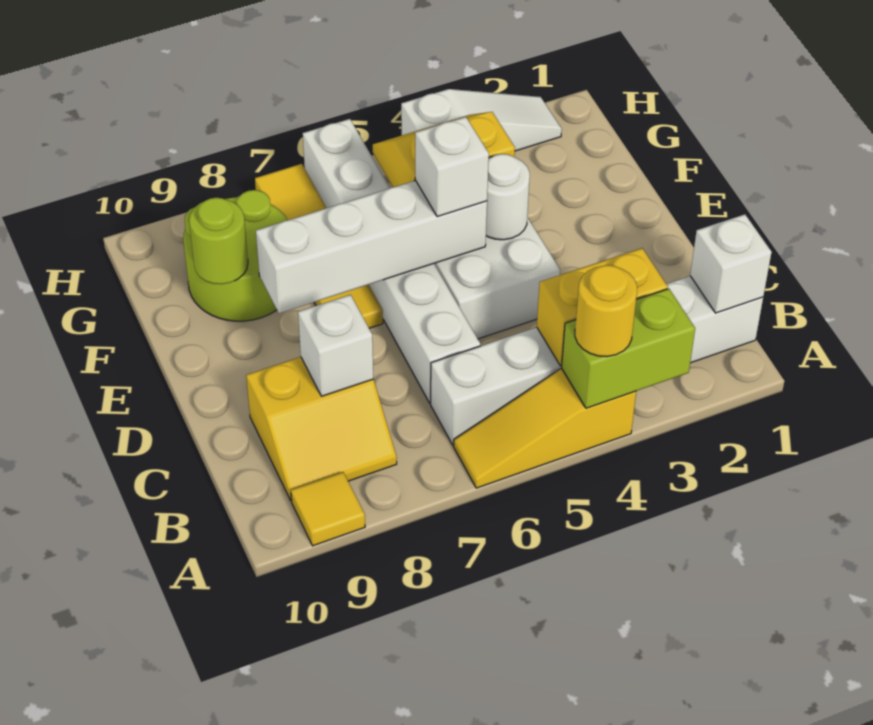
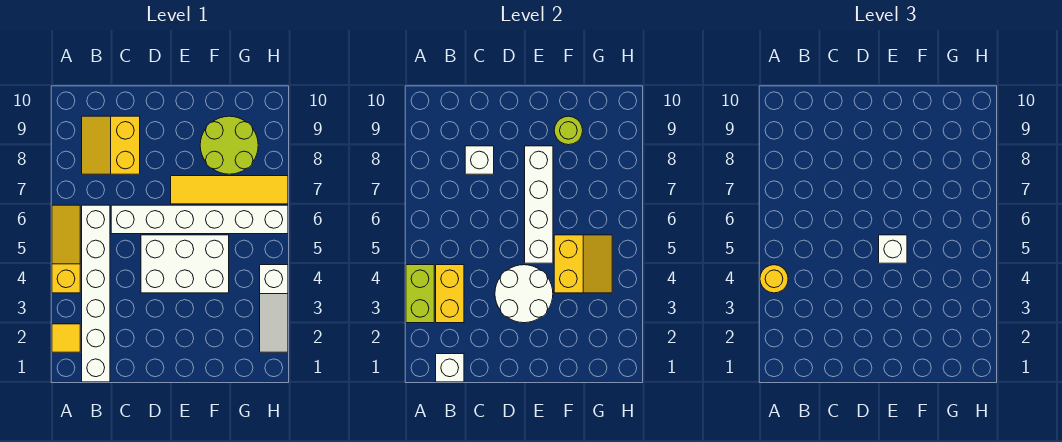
yellow tile A9 level 1 -> yellow tile A2 level 1
white round brick E4 level 2 -> white round brick D3:E4 level 2

